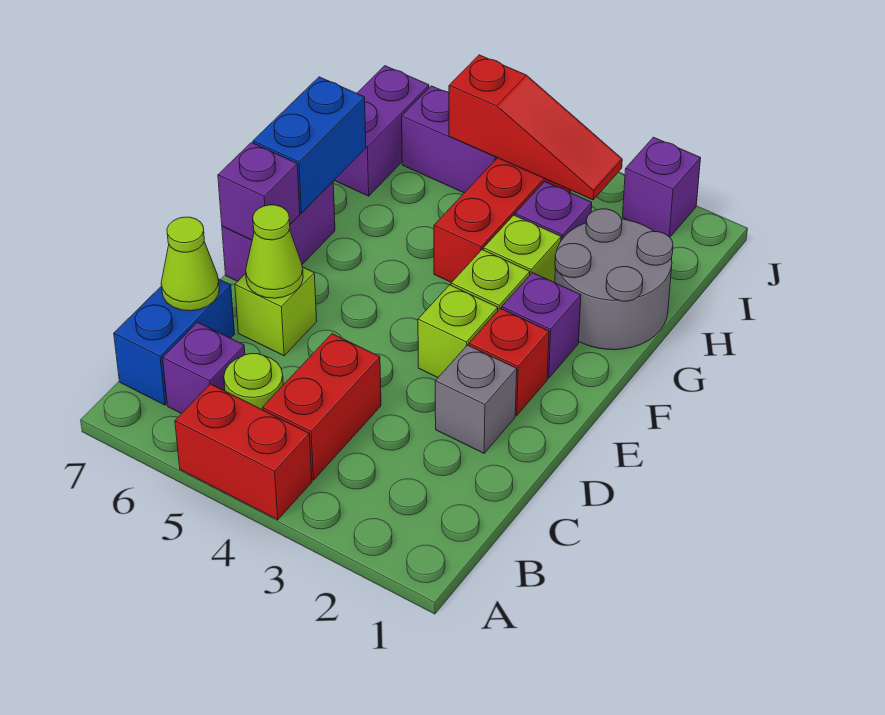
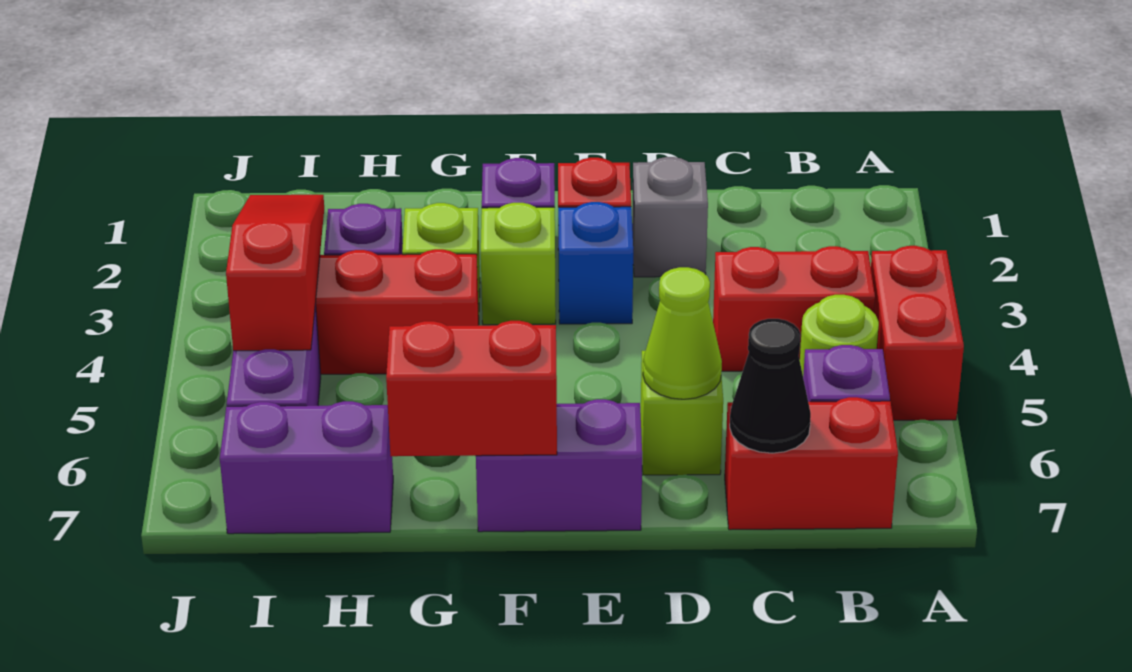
blue brick B7:C7 level 1 -> red brick B7:C7 level 1
lime cone C7 level 2 -> black cone C7 level 2
lime brick E3 level 1 -> blue brick E3 level 1
purple brick E7 level 2 -> none
blue brick F7:G7 level 2 -> red brick F7:G7 level 2
grey round brick G1:H2 level 1 -> none
purple brick J2 level 1 -> none

